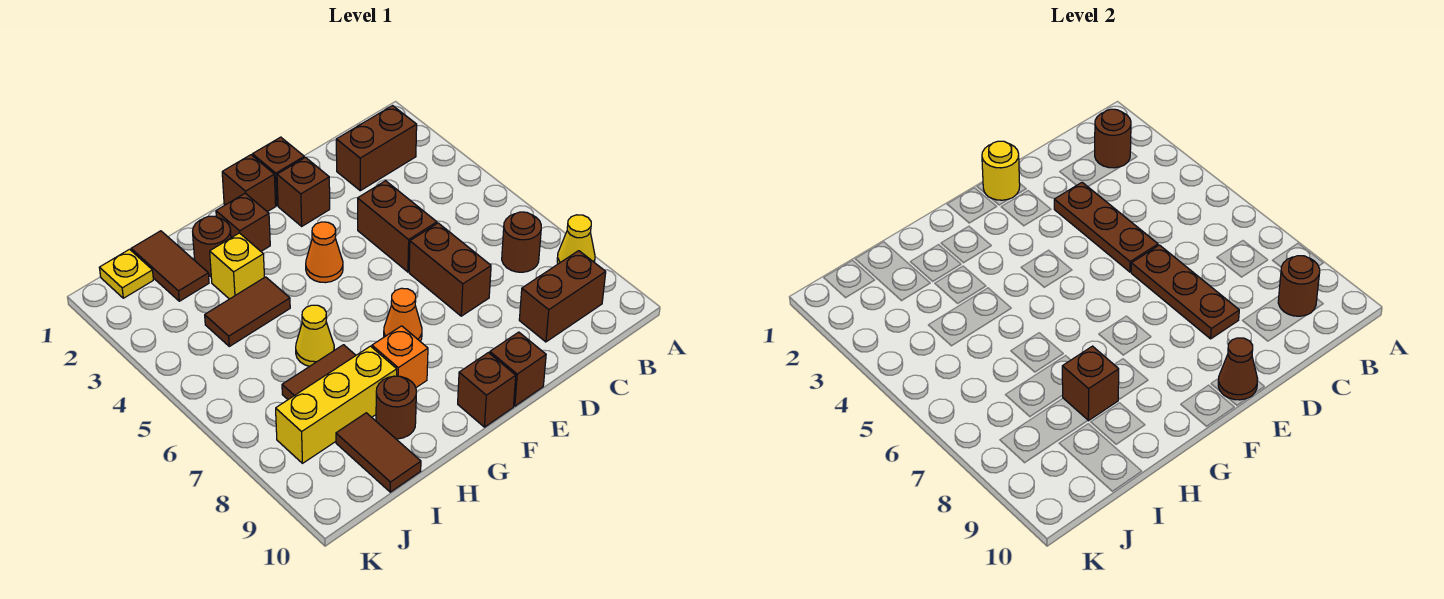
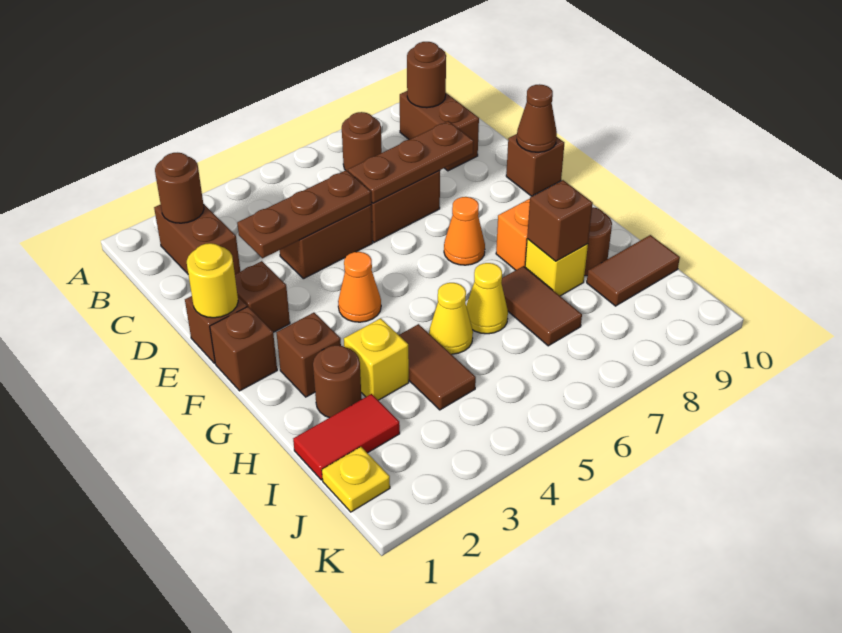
yellow cone A8 level 1 -> yellow cone H5 level 1
brown brick F10 level 1 -> none
yellow brick H8:J8 level 1 -> yellow brick H8 level 1
brown tile I1:I2 level 1 -> red tile I1:I2 level 1

